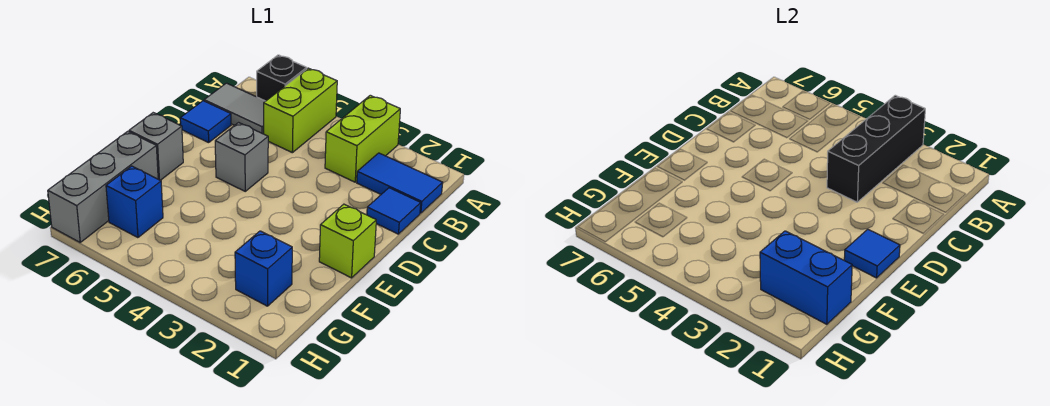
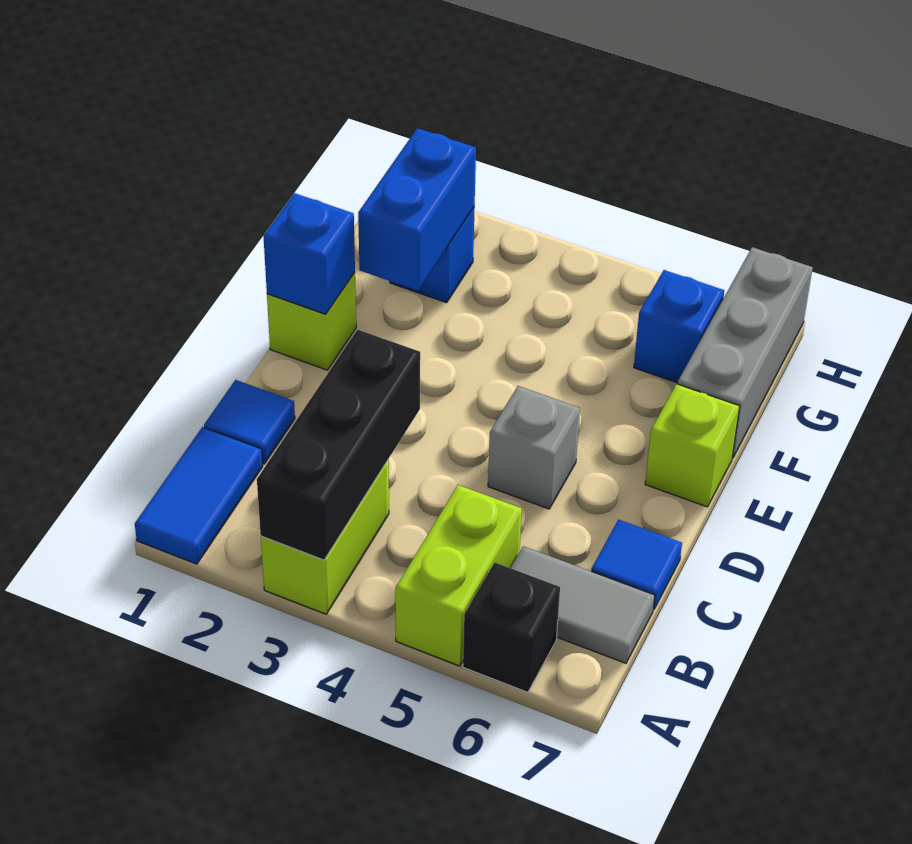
blue tile B1:B2 level 1 -> blue tile A1:B1 level 1
blue tile E1 level 2 -> blue brick E1 level 2
grey brick E7 level 1 -> lime brick E7 level 1
blue brick G1:G2 level 2 -> blue brick F2:G2 level 2

